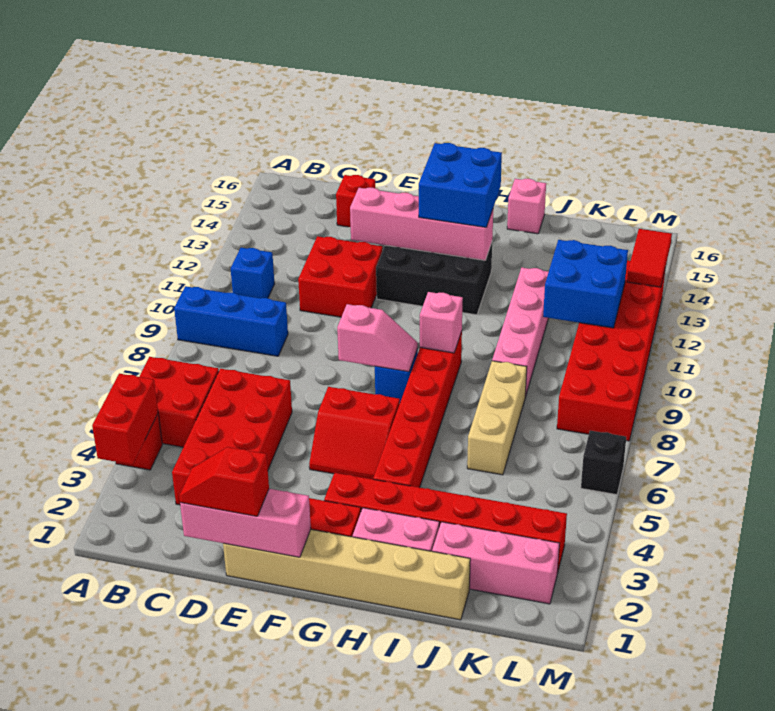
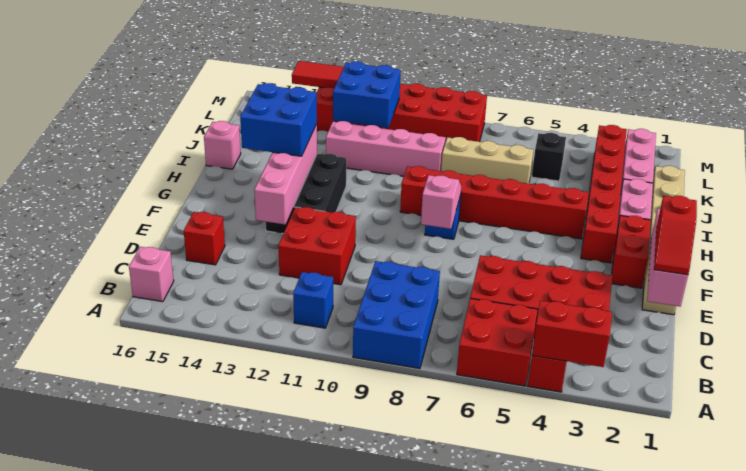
blue brick A9:C9 level 1 -> blue brick A8:C9 level 1
red slope F5:G6 level 1 top 6 -> none
pink brick H9 level 2 -> pink brick B16 level 1
black brick M6 level 1 -> black brick K5 level 1

